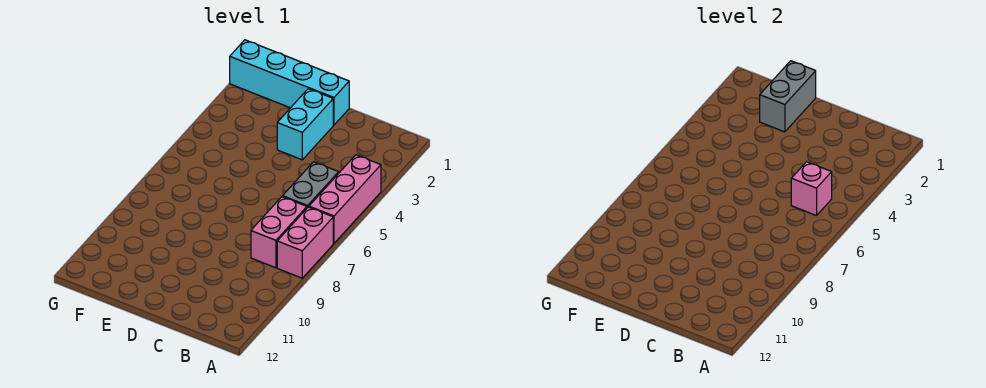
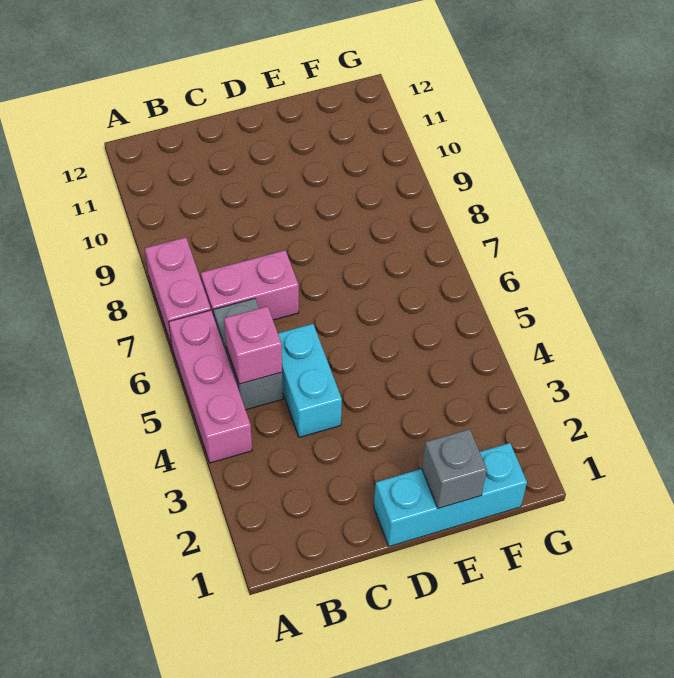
pink brick B7:B8 level 1 -> pink brick B7:C7 level 1
cyan brick D1:G1 level 1 -> cyan brick D1:F1 level 1
cyan brick D2:D3 level 1 -> cyan brick C4:C5 level 1
grey brick E1:E2 level 2 -> grey brick E1 level 2

